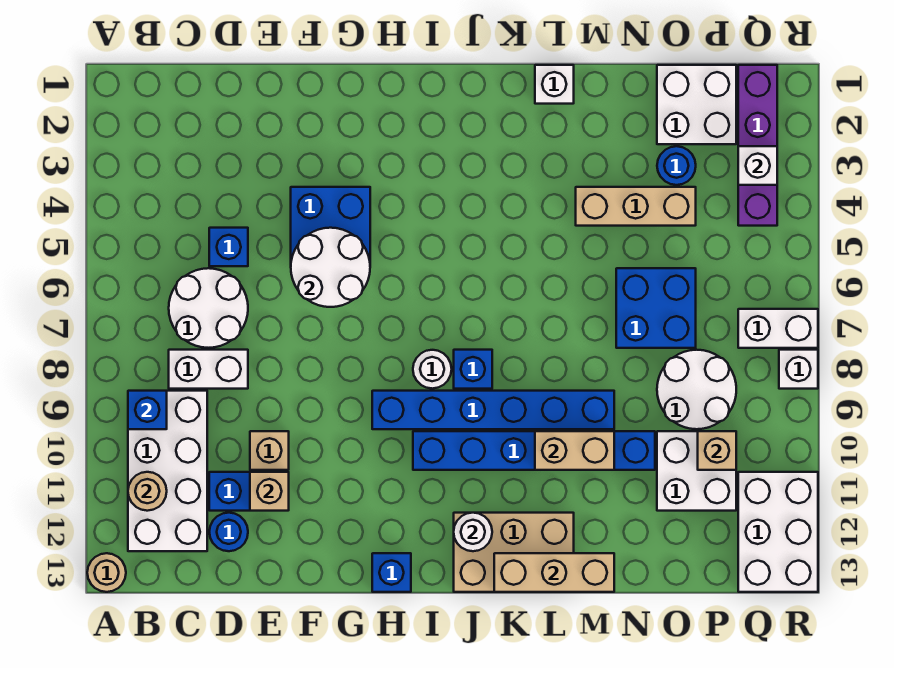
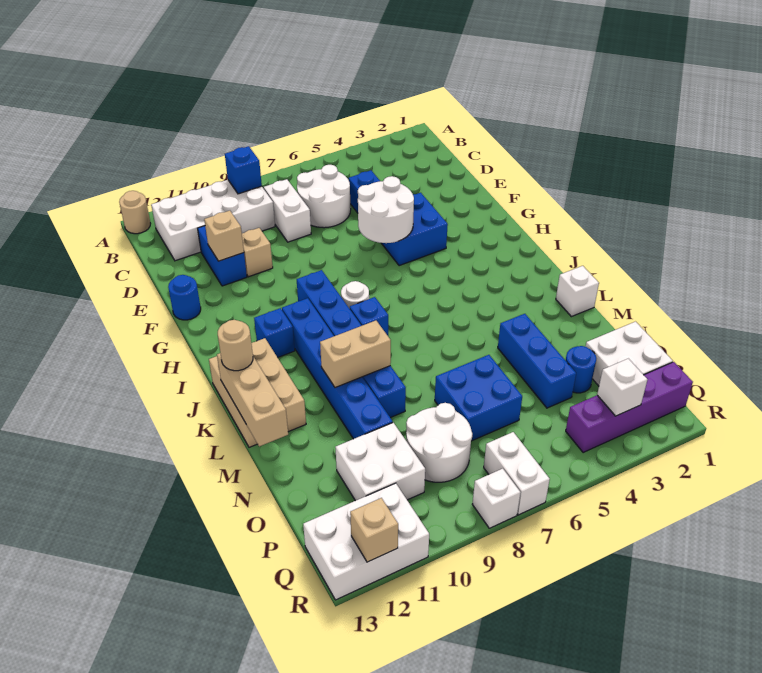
tan round brick B11 level 2 -> tan round brick K13 level 3
blue round brick D12 level 1 -> blue round brick F13 level 1
blue brick H13 level 1 -> blue brick I11 level 1
white round brick J12 level 2 -> none
tan brick L10:M10 level 2 -> tan brick L9:L10 level 2
tan brick M4:O4 level 1 -> blue brick M4:O4 level 1
tan brick P10 level 2 -> tan brick R12 level 2

